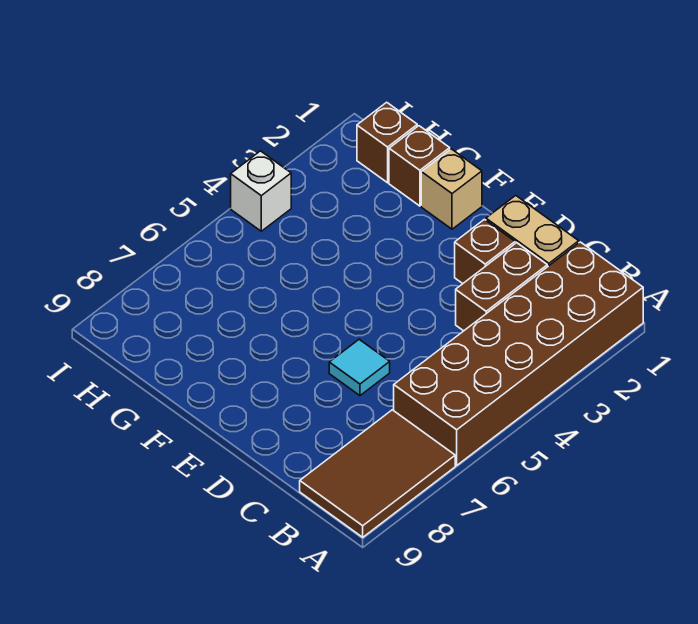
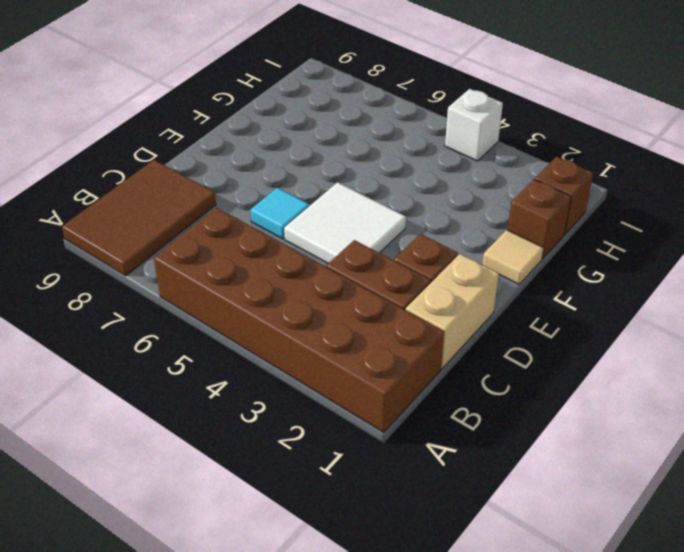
brown tile A7:B9 level 1 -> brown tile A8:C9 level 1
none -> white tile D4:E5 level 1
tan brick F1 level 1 -> tan tile F1 level 1

